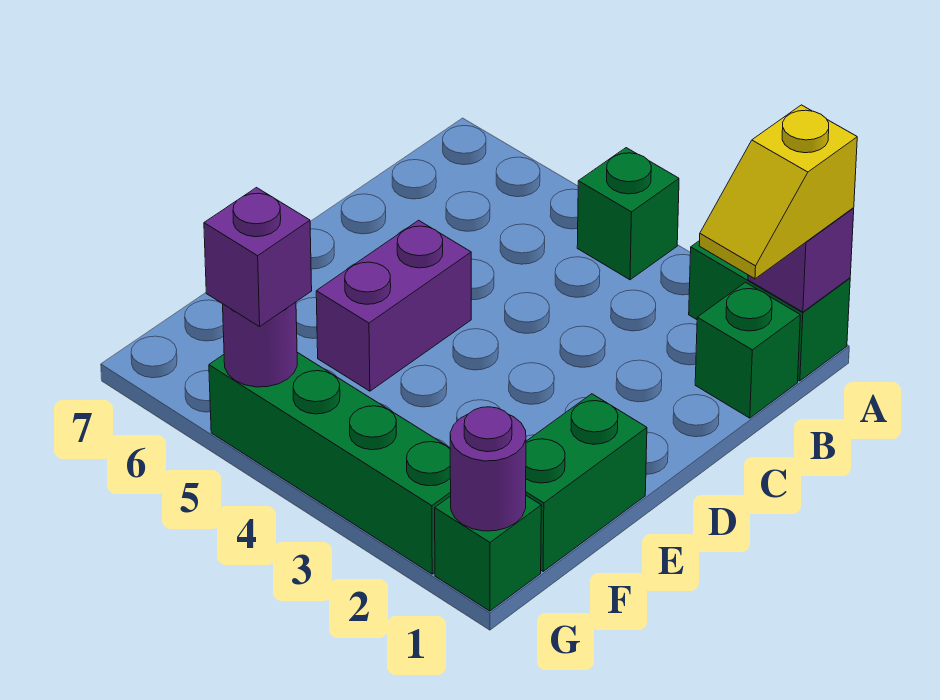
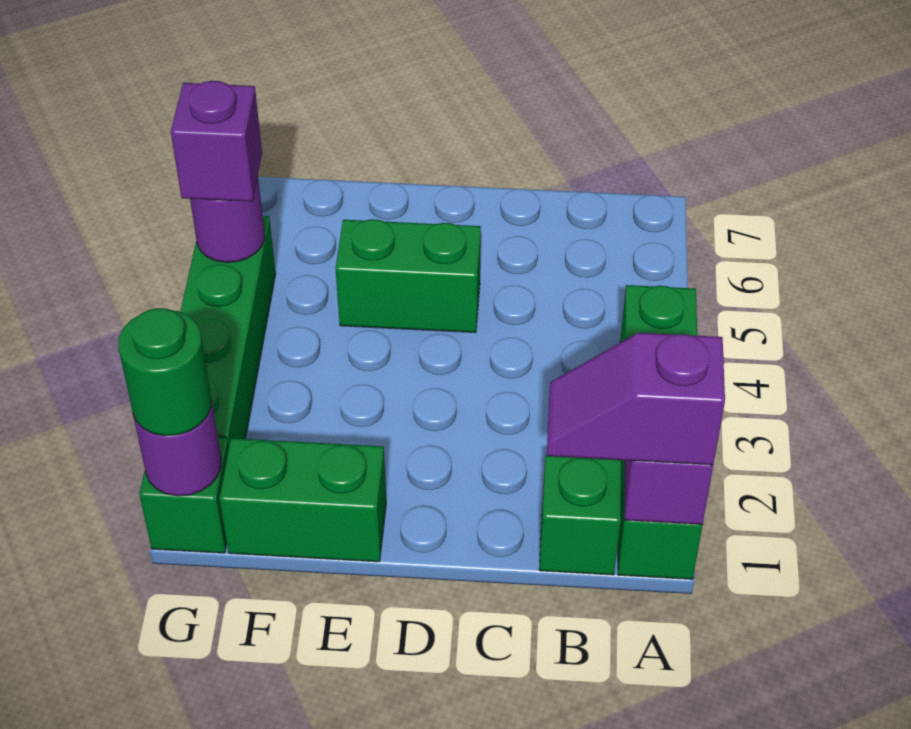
yellow slope A1:B1 level 3 top A -> purple slope A1:B1 level 3 top A
purple brick D5:E5 level 1 -> green brick D5:E5 level 1
none -> green round brick G1 level 3

